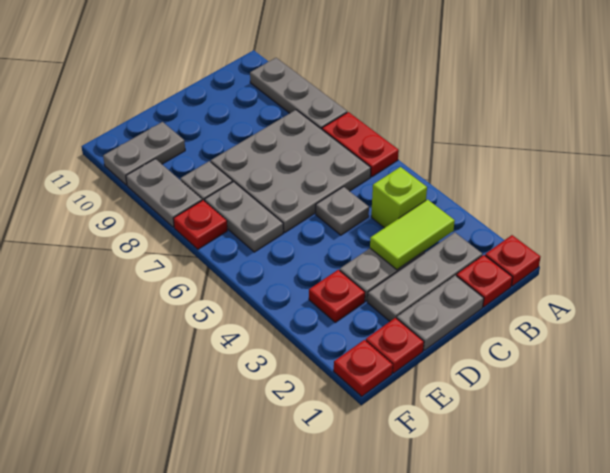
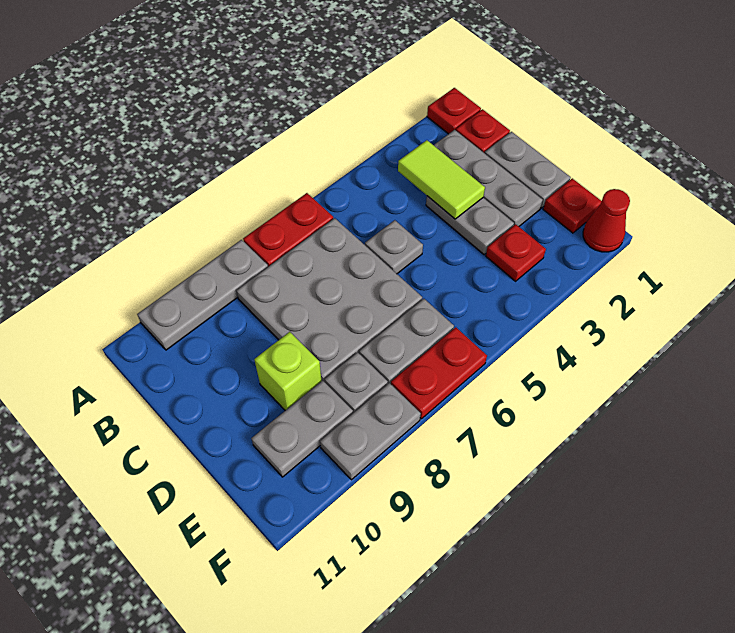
lime brick B4 level 1 -> lime brick D9 level 1
grey plate E10:F10 level 1 -> grey plate E9:E10 level 1
red plate F1 level 1 -> red cone F1 level 1
red plate F7 level 1 -> red plate F6:F7 level 1

